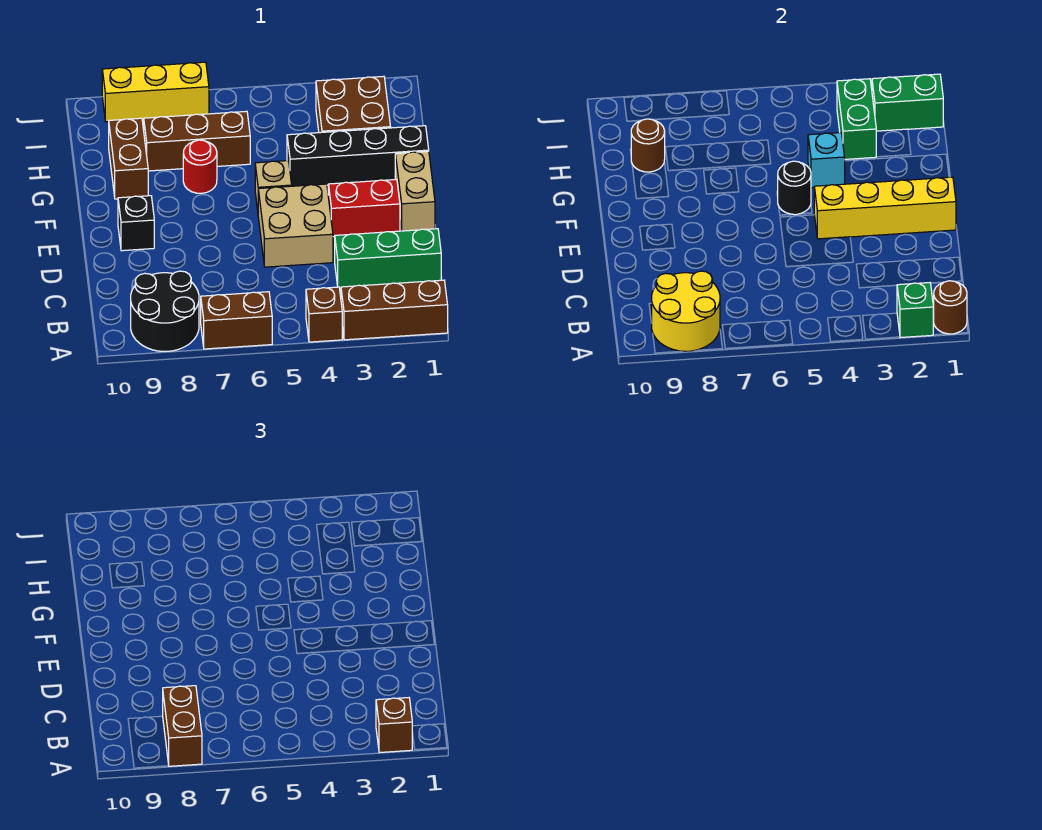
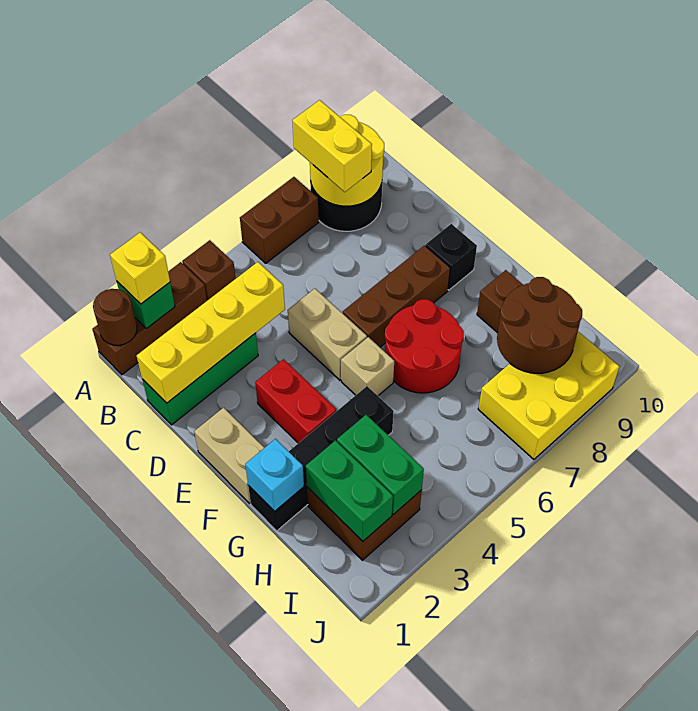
brown brick A2 level 3 -> yellow brick A2 level 3
brown brick A8:B8 level 3 -> yellow brick A8:B8 level 3
tan brick D4:E5 level 1 -> tan brick D5:E5 level 1
yellow brick E1:E4 level 2 -> yellow brick C1:C4 level 2
red brick E2:E3 level 1 -> red brick E3:F3 level 1
black round brick F5 level 2 -> none
cyan brick G4 level 2 -> cyan brick G1 level 2
red round brick G7 level 1 -> red round brick F6:G7 level 1
brown brick H6:H8 level 1 -> brown brick E6:E8 level 1
brown round brick H9 level 2 -> brown round brick H8:I9 level 2
green brick I1:I2 level 2 -> green brick H2:I2 level 2
yellow brick J7:J9 level 1 -> yellow brick I7:J9 level 1

